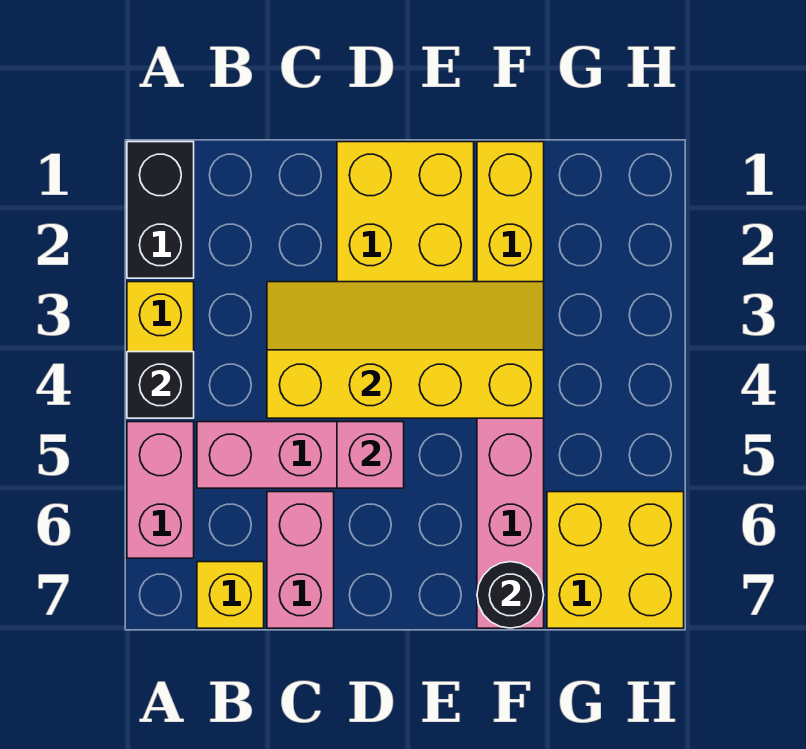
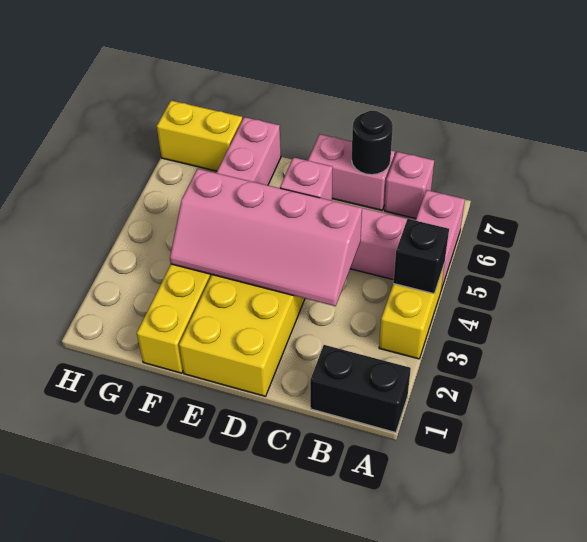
black brick A1:A2 level 1 -> black brick A1:B1 level 1
yellow brick B7 level 1 -> pink brick B7 level 1
yellow slope C3:F4 level 2 top 4 -> pink slope C3:F4 level 2 top 4
pink brick C6:C7 level 1 -> pink brick C7:D7 level 1
black round brick F7 level 2 -> black round brick C7 level 2
yellow brick G6:H7 level 1 -> yellow brick G7:H7 level 1

